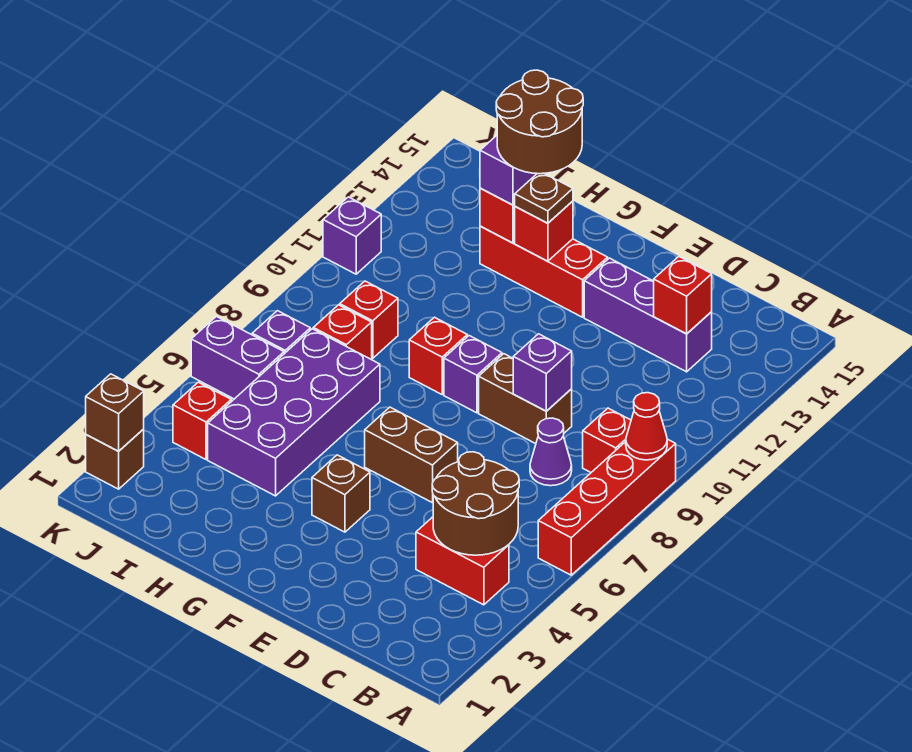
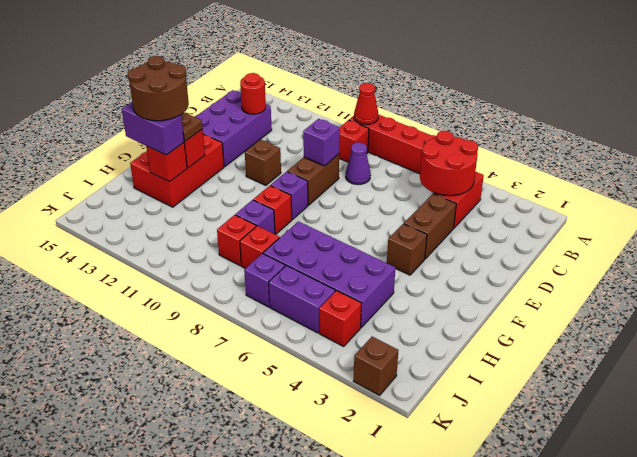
brown round brick B4:C5 level 2 -> red round brick B4:C5 level 2
purple brick C13:E13 level 1 -> purple brick C13:E14 level 1
red brick C13 level 2 -> red round brick C13 level 2
brown brick E6:F6 level 1 -> brown brick D4:E4 level 1
red brick F13:H13 level 1 -> red brick F13:H14 level 1
purple brick J6:K6 level 1 -> purple brick J5:J6 level 1
brown brick K2 level 2 -> brown brick E11 level 1
purple brick K11 level 1 -> purple brick H9 level 1

